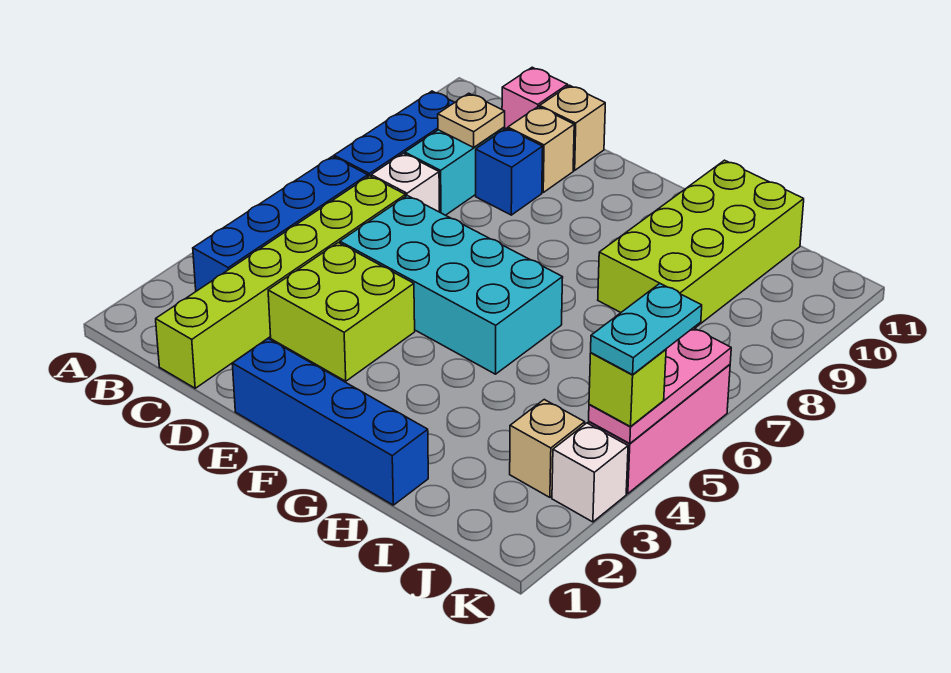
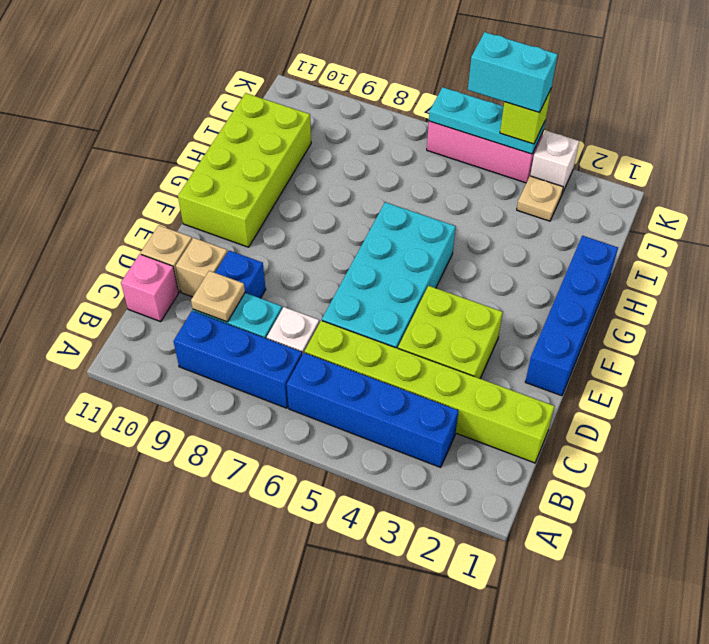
lime brick H8:I11 level 1 -> lime brick F10:I11 level 1
tan brick J3 level 1 -> tan plate J3 level 1
pink plate K4:K6 level 2 -> cyan plate K4:K6 level 2
cyan plate K4:K5 level 4 -> cyan brick K4:K5 level 4

